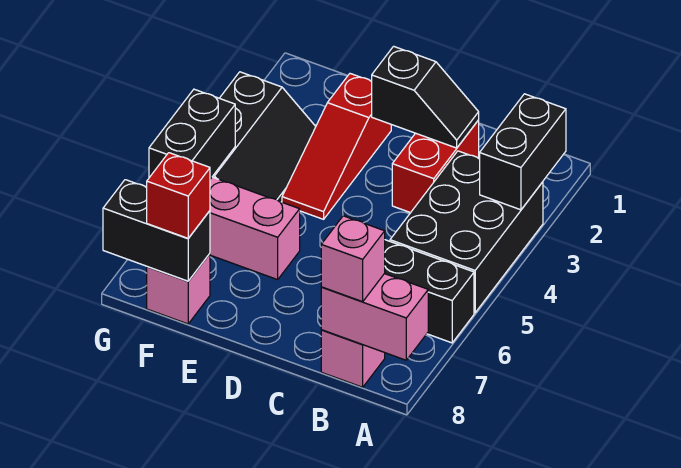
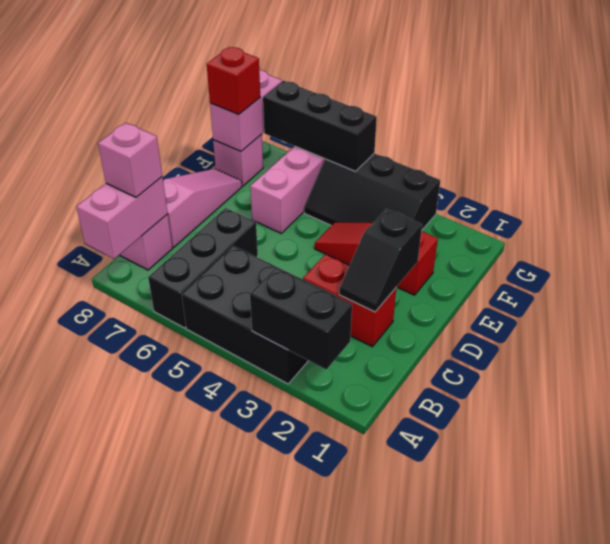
none -> pink slope C8:E8 level 1 top C
black brick F8:G8 level 2 -> pink brick F8:G8 level 2
black brick G5:G6 level 2 -> black brick G5:G7 level 2

